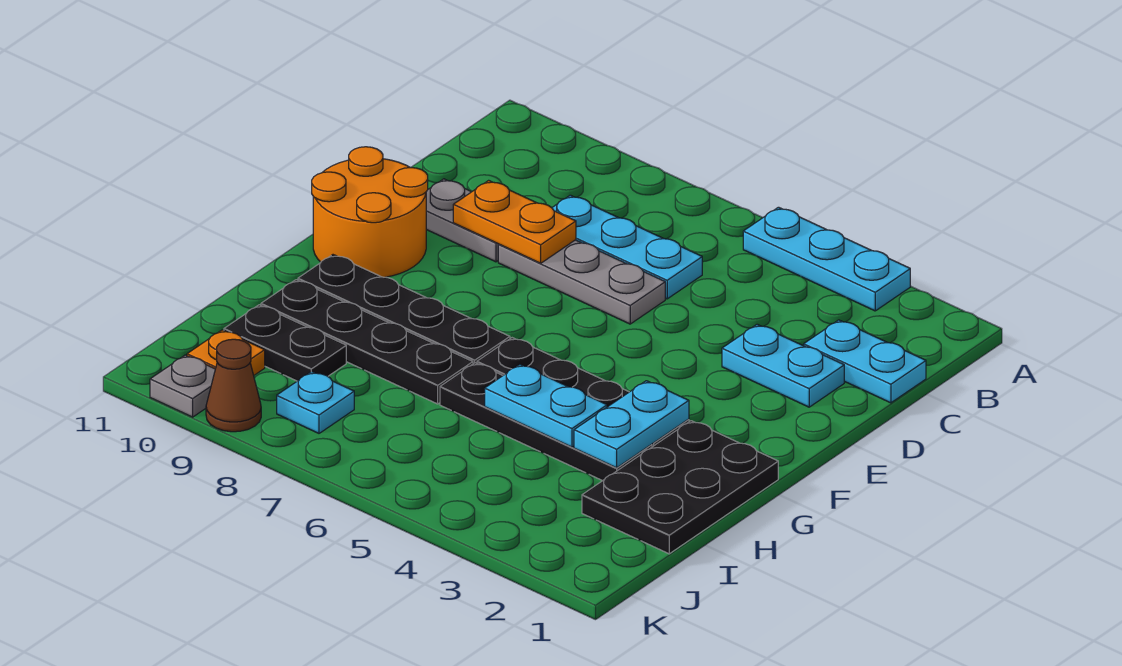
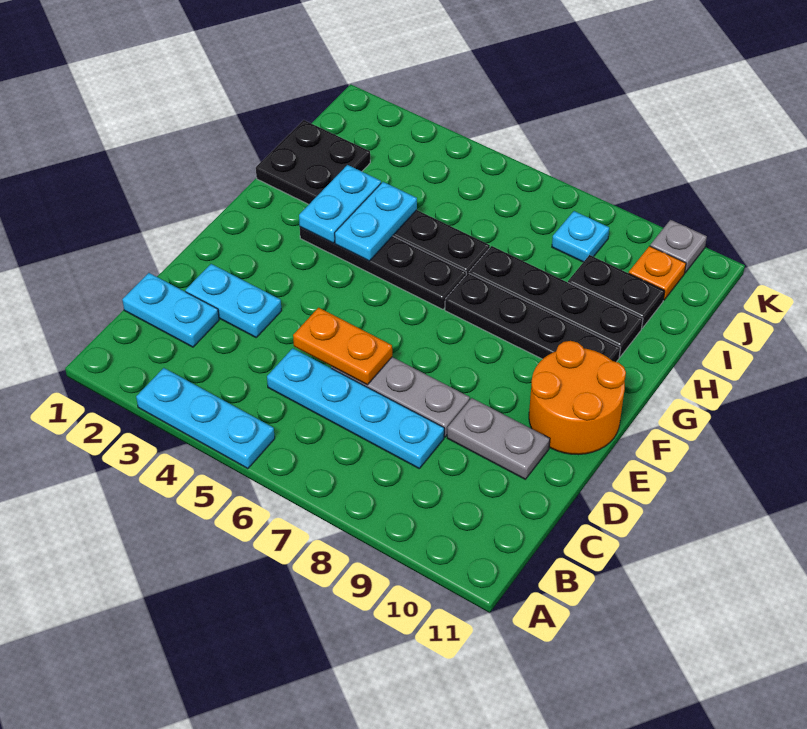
cyan plate C6:C8 level 1 -> cyan plate C5:C8 level 1
orange plate D8:D9 level 2 -> orange plate D5:D6 level 2
black plate G1:I2 level 1 -> black plate H1:I2 level 1
cyan plate H4:H5 level 2 -> cyan plate G4:H4 level 2
brown cone K9 level 1 -> none

